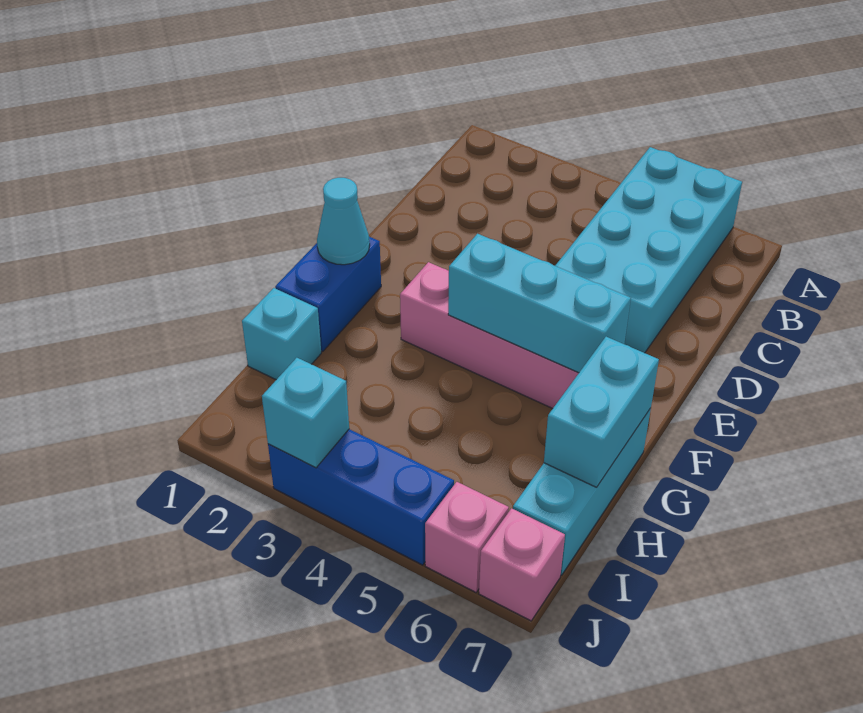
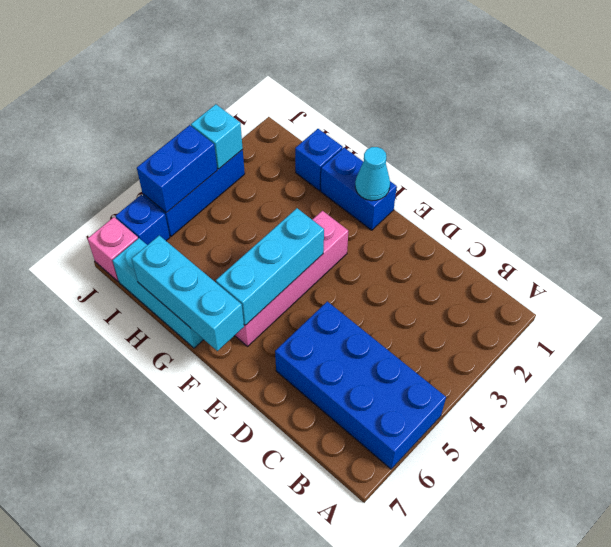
cyan brick A5:D6 level 1 -> blue brick A5:D6 level 1
cyan brick G7:H7 level 2 -> cyan brick F7:H7 level 2
cyan brick H1 level 1 -> blue brick H1 level 1
none -> blue brick J4:J5 level 2
pink brick J6 level 1 -> blue brick J6 level 1

